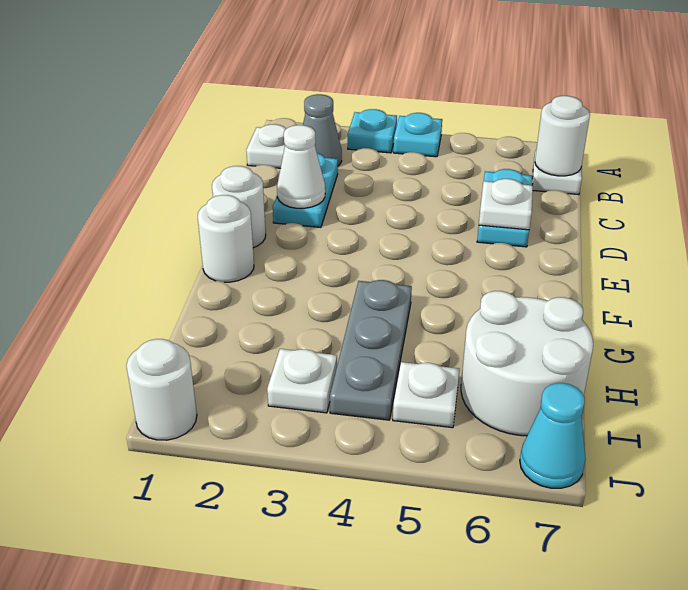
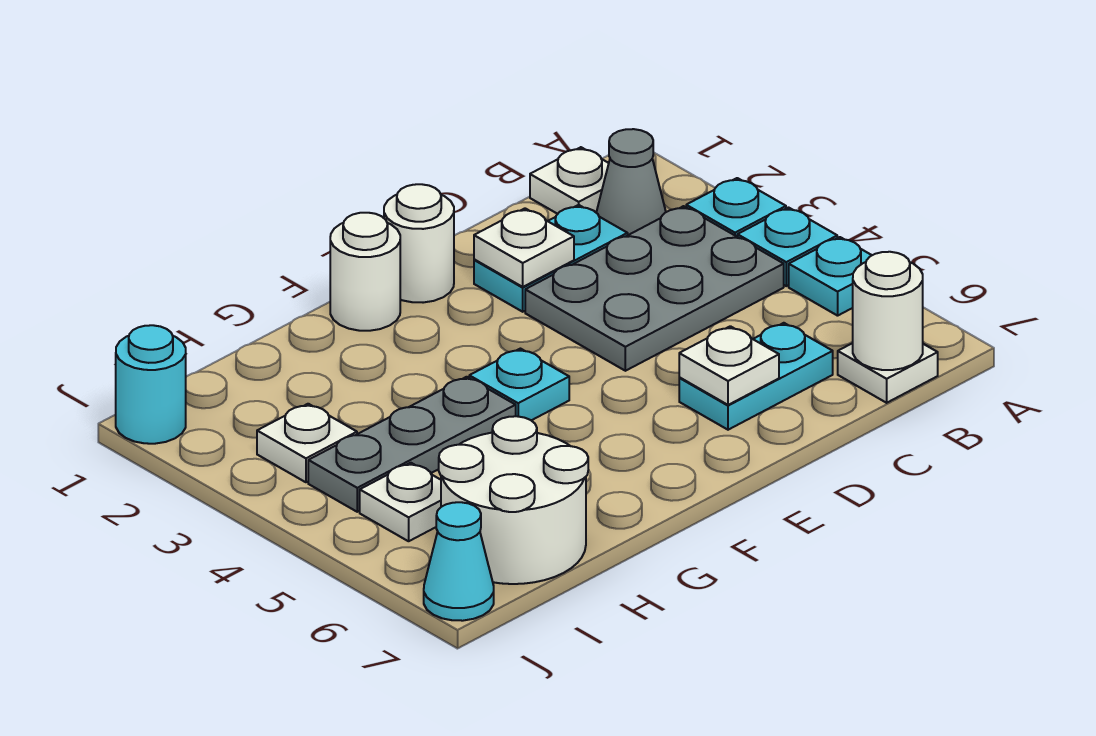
none -> cyan plate A5 level 1
none -> grey plate B3:D4 level 1
white cone D2 level 2 -> white plate D2 level 2
none -> cyan plate F4 level 1
white round brick J1 level 1 -> cyan round brick J1 level 1

